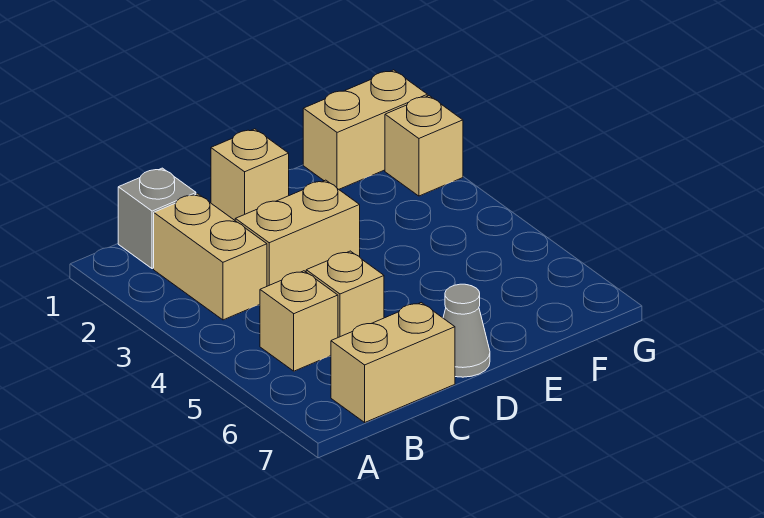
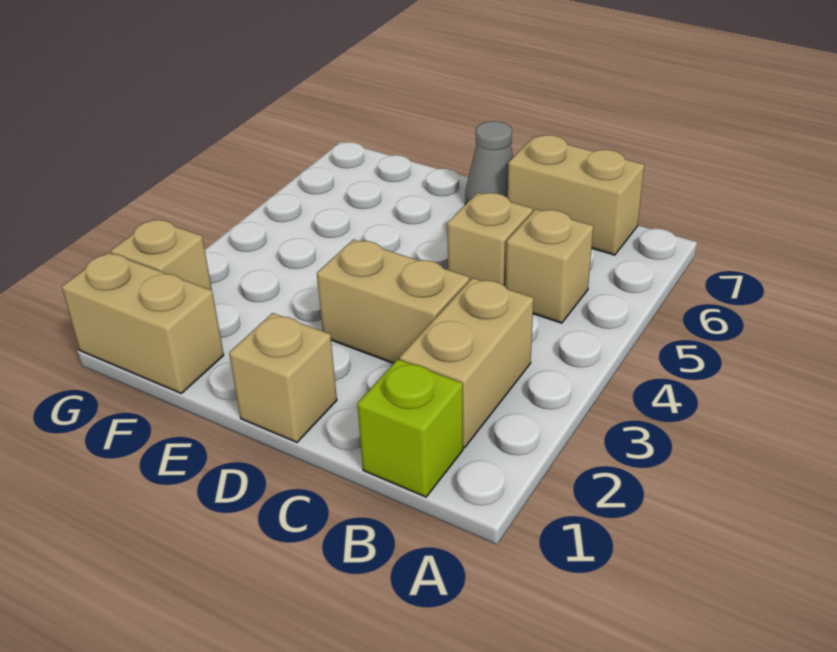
grey brick B1 level 1 -> lime brick B1 level 1

